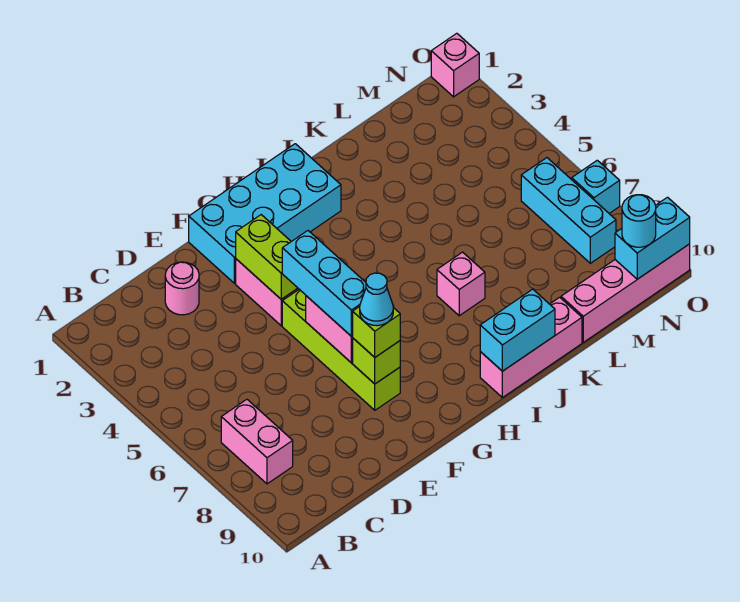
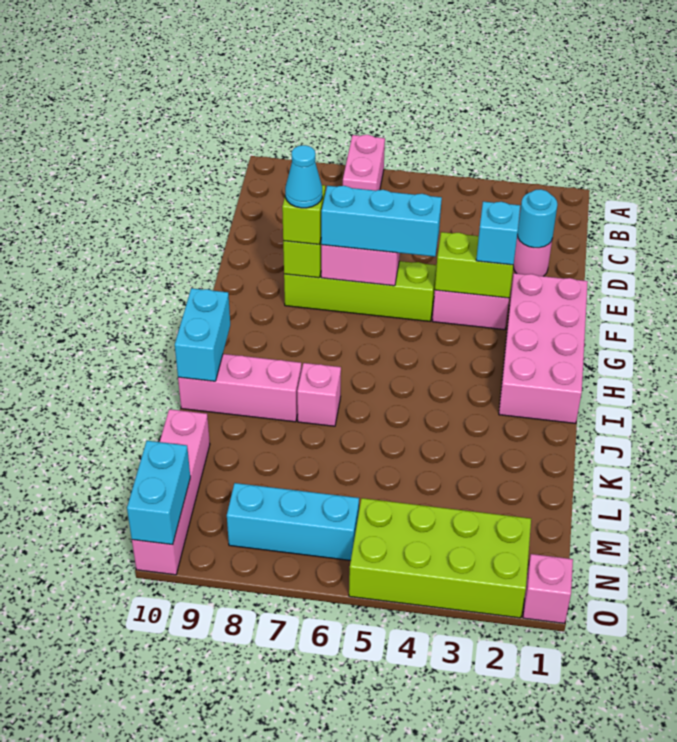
pink brick B7:B8 level 1 -> pink brick A7:B7 level 1
cyan brick F1:I2 level 1 -> pink brick F1:I2 level 1
pink brick I10:K10 level 1 -> pink brick J8:J10 level 1
none -> lime brick N2:O5 level 1
cyan round brick N10 level 3 -> cyan round brick D2 level 2
cyan brick O7 level 1 -> cyan brick F3 level 3

